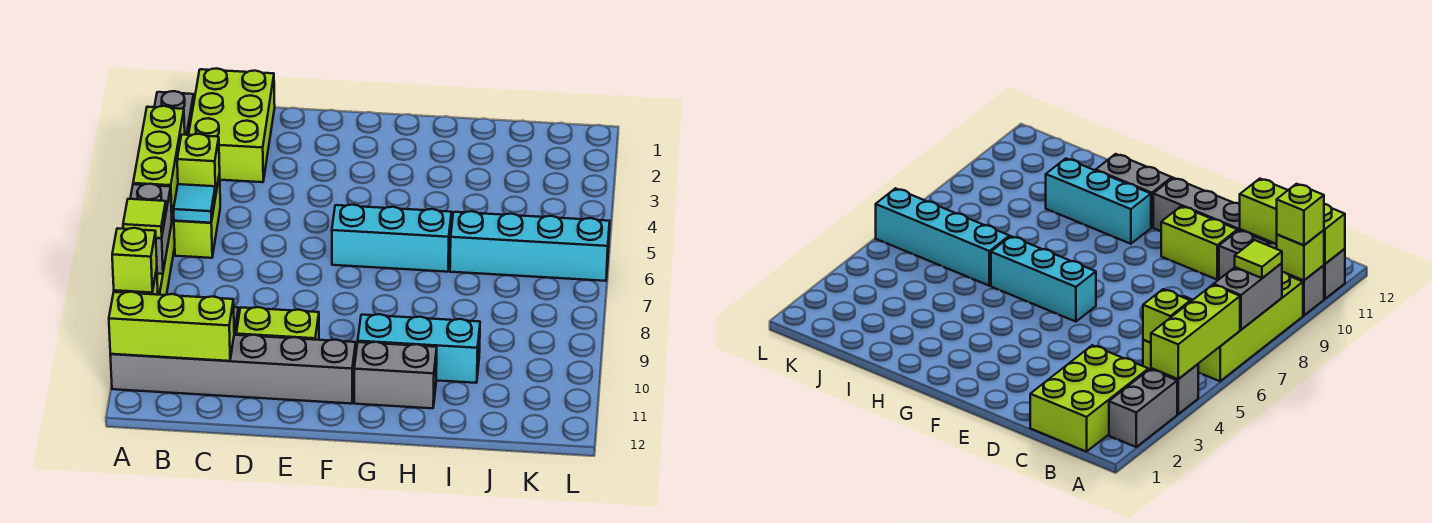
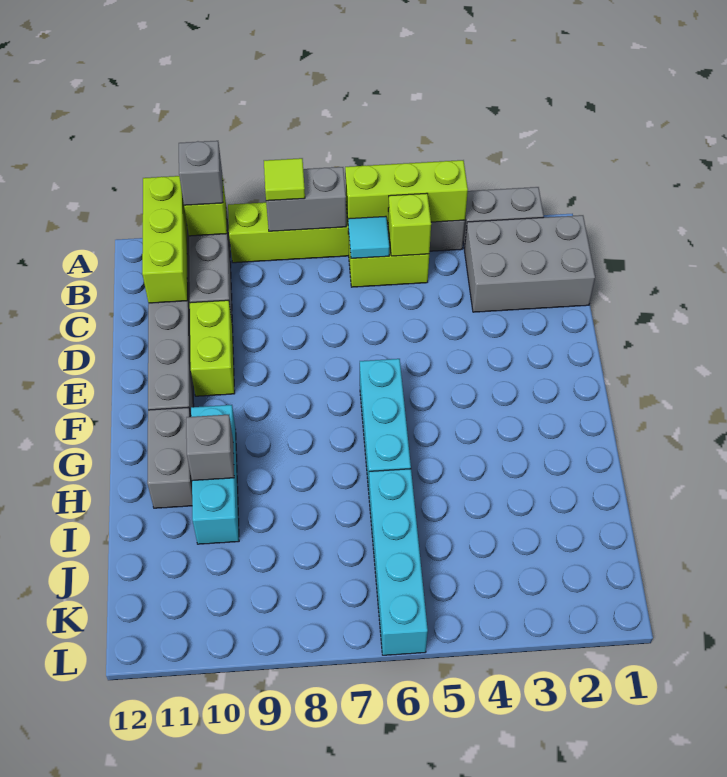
lime brick A10 level 3 -> grey brick A10 level 3
lime brick B1:C3 level 1 -> grey brick B1:C3 level 1
none -> grey brick H10 level 2

